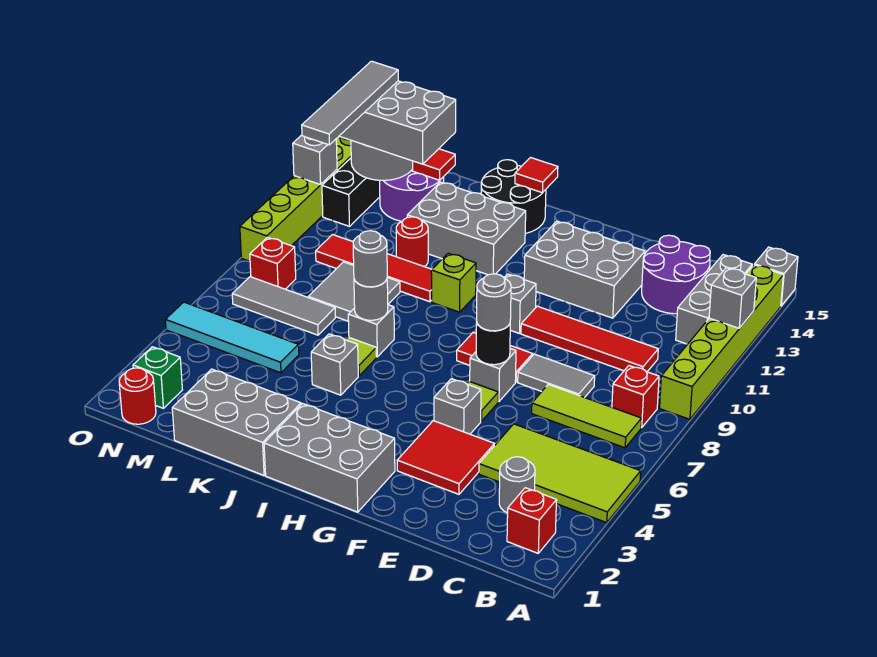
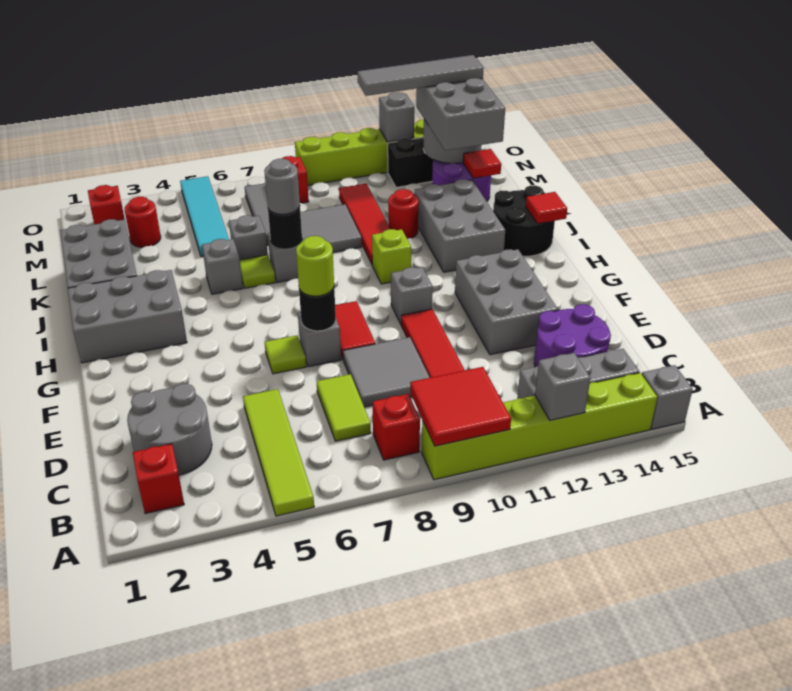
lime tile A4:D5 level 1 -> lime tile A5:D5 level 1
lime tile B7:D7 level 1 -> lime tile C7:D7 level 1
grey round brick C3 level 1 -> grey round brick C2:D3 level 1
grey tile D8:E8 level 1 -> grey tile D8:E9 level 1
red tile E3:F4 level 1 -> red tile A9:B10 level 2
grey brick F5 level 1 -> grey brick K6 level 1
grey round brick F7 level 3 -> lime round brick F7 level 3
grey brick G1:I2 level 1 -> grey brick H1:I3 level 1
grey round brick J7 level 2 -> black round brick J7 level 2
red round brick N1 level 1 -> red round brick M3 level 1
green brick N2 level 1 -> red brick N2 level 1

